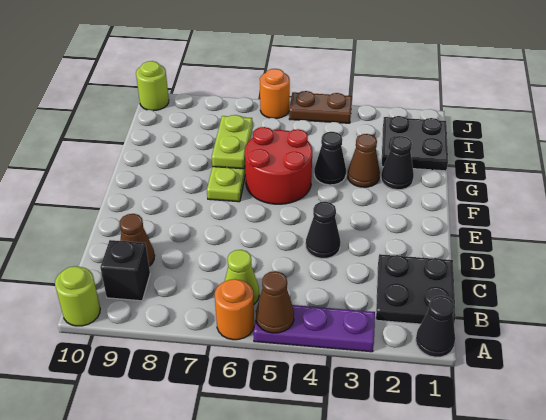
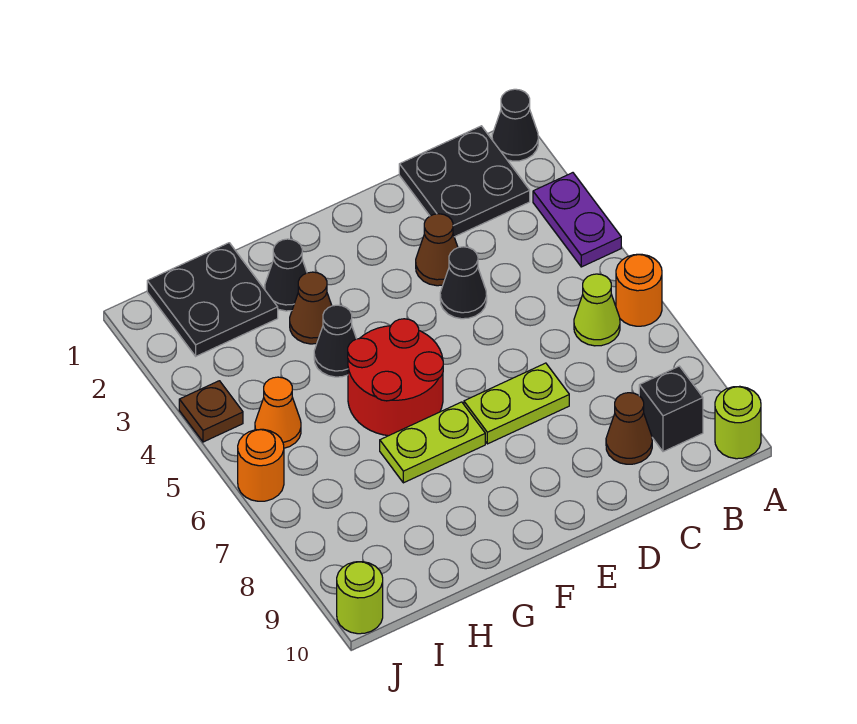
purple plate A3:A5 level 1 -> purple plate A3:A4 level 1
brown cone A5 level 2 -> brown cone D3 level 1
lime plate G7:H7 level 2 -> lime plate D7:E7 level 1
none -> orange cone I5 level 1
brown plate J4:J5 level 1 -> brown plate J4 level 1

